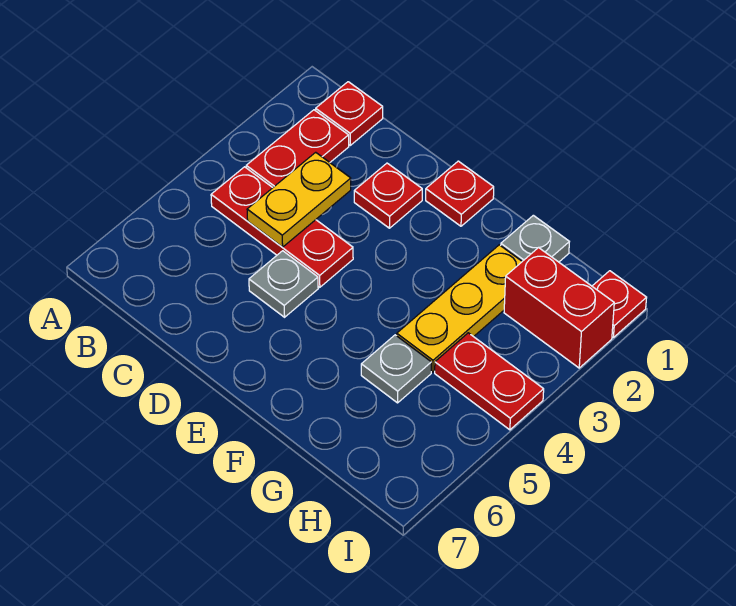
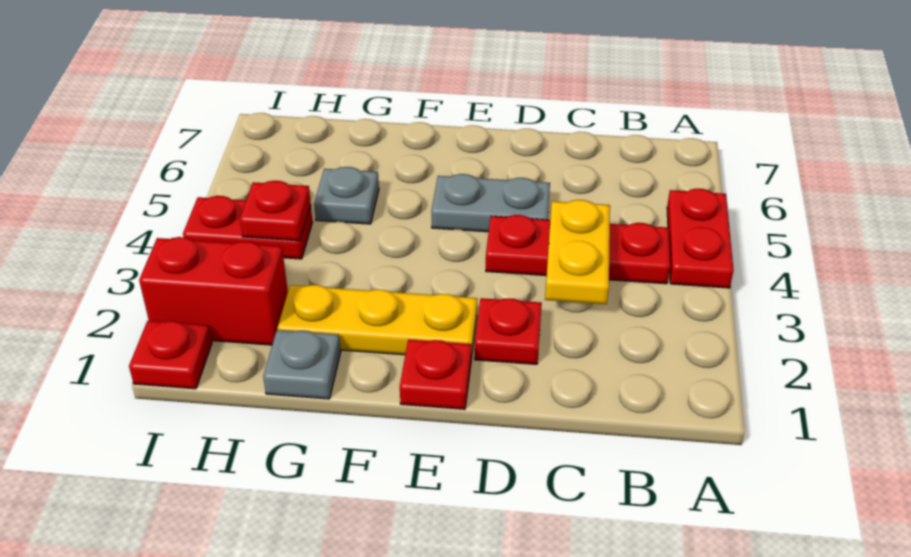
red plate B1 level 1 -> red plate H4 level 2
red plate B2:B3 level 1 -> red plate A4:A5 level 1
grey plate D5 level 1 -> grey plate D5:E5 level 1
yellow plate G2:G4 level 1 -> yellow plate E2:G2 level 1

